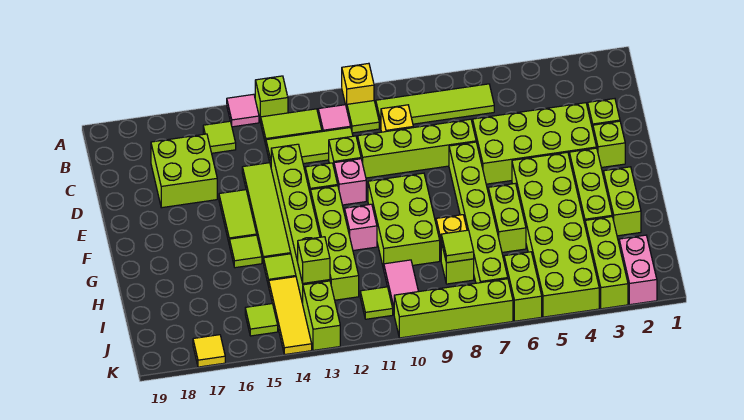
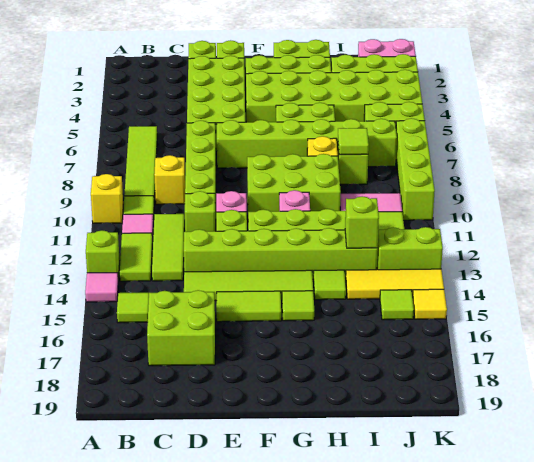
yellow tile K17 level 1 -> yellow tile K15 level 1

